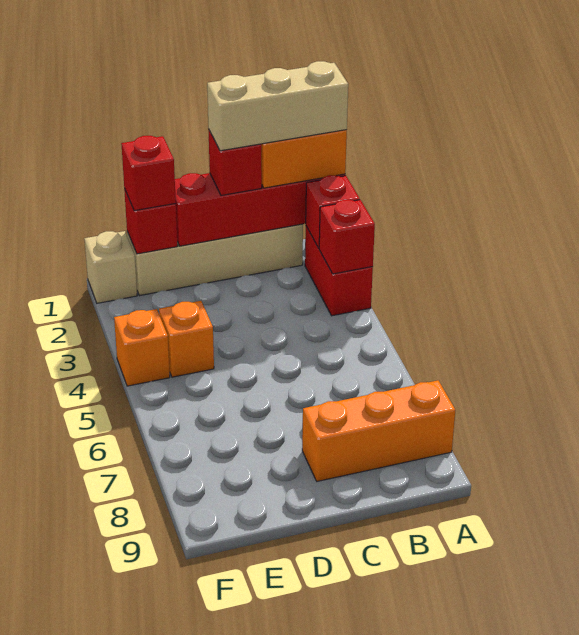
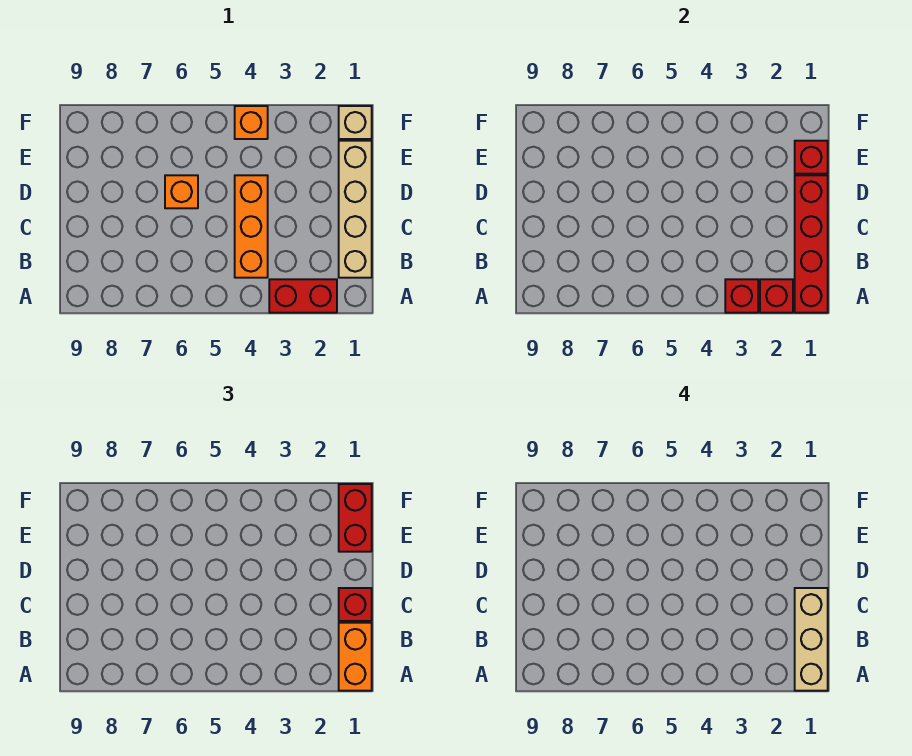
orange brick A8:C8 level 1 -> orange brick B4:D4 level 1
red brick E1 level 3 -> red brick E1:F1 level 3
orange brick E4 level 1 -> orange brick D6 level 1

